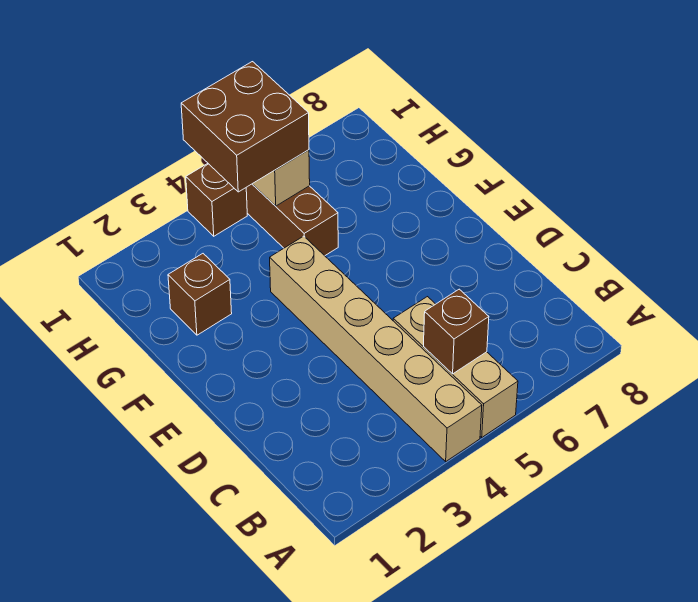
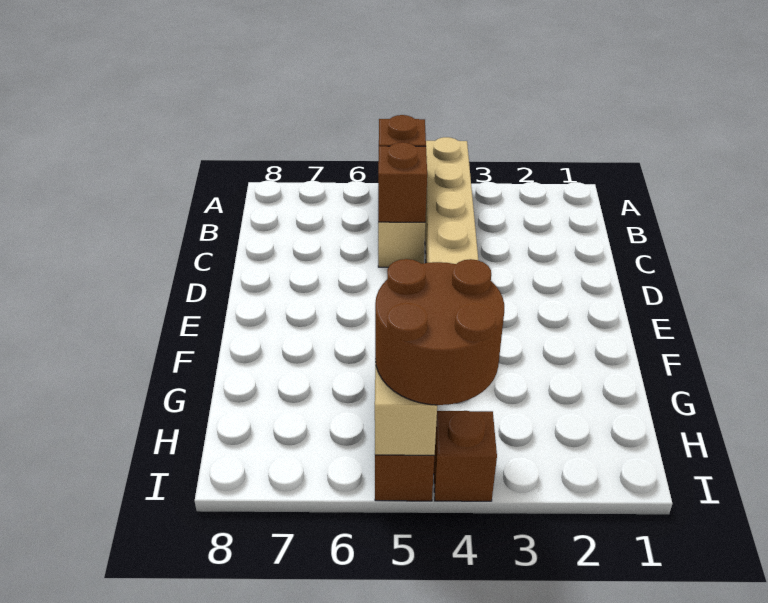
brown brick G2 level 1 -> brown brick C5 level 2
brown brick H4:I5 level 3 -> brown round brick H4:I5 level 3

